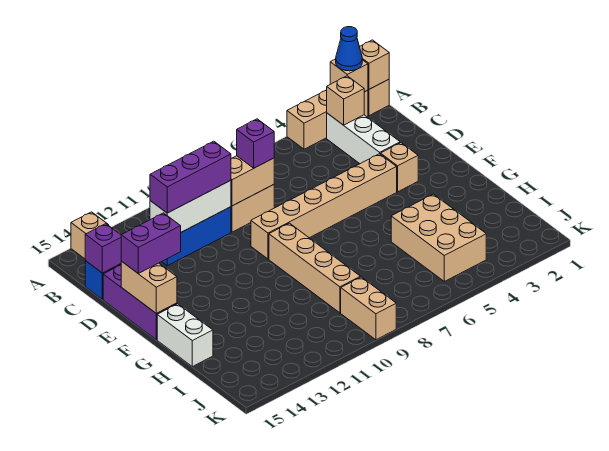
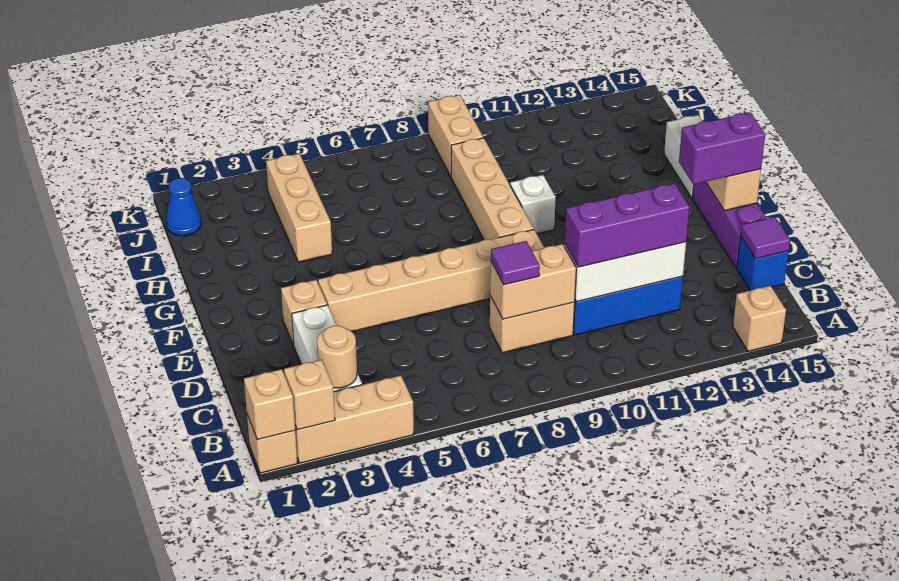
blue cone A2 level 3 -> blue cone J1 level 1
tan brick B3 level 2 -> tan round brick B3 level 2
purple brick C8 level 3 -> purple tile C8 level 3
purple brick C15 level 2 -> purple tile C15 level 2
none -> white brick G10 level 1
tan brick H4:J5 level 1 -> tan brick H4:J4 level 1

